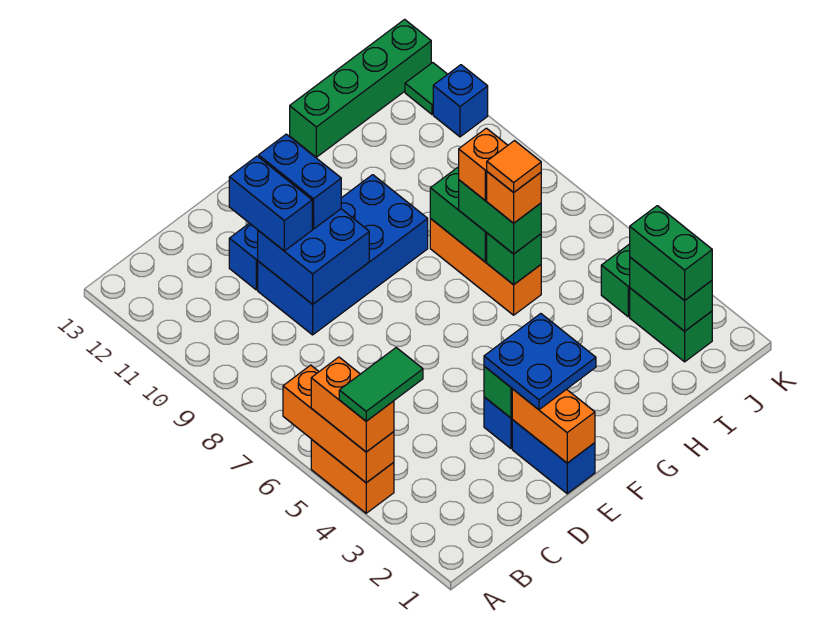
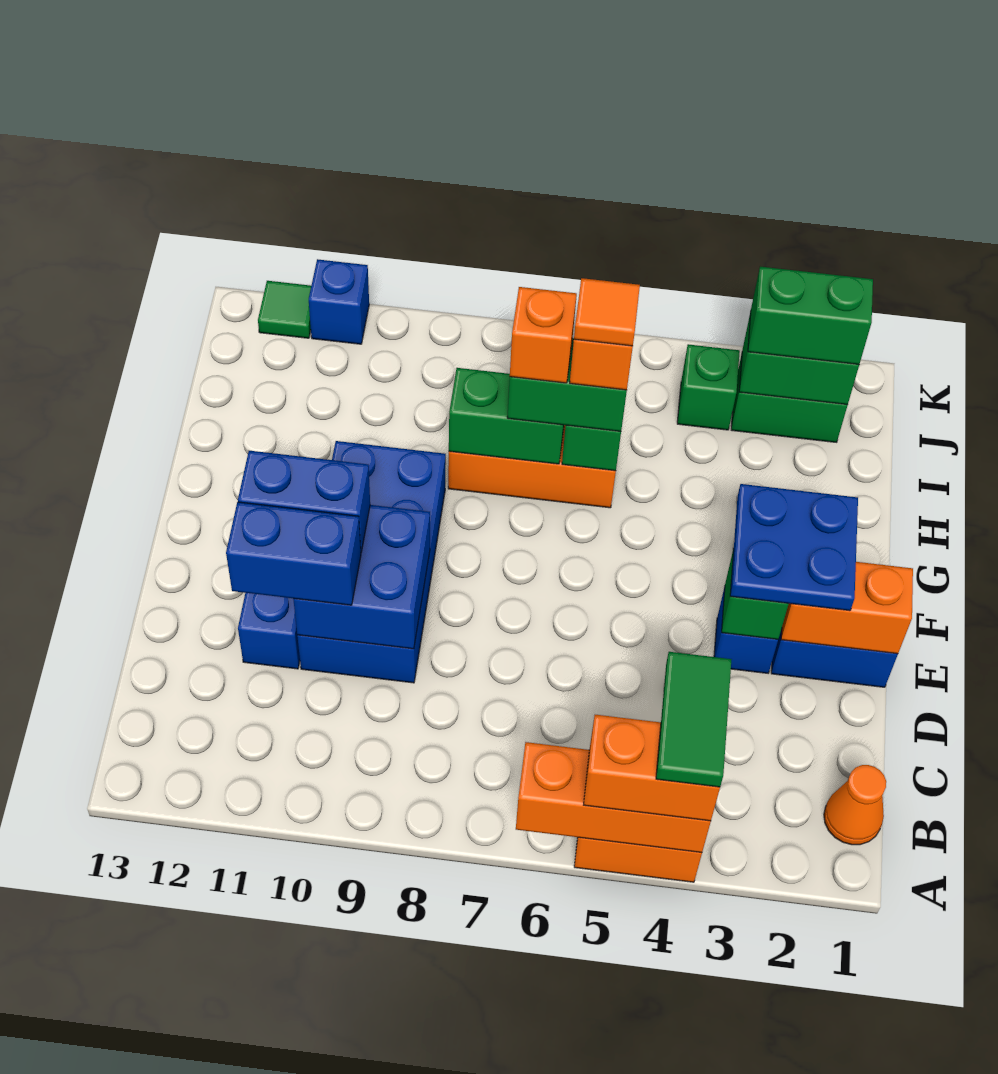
none -> orange cone B1 level 1
green brick H13:K13 level 1 -> none

